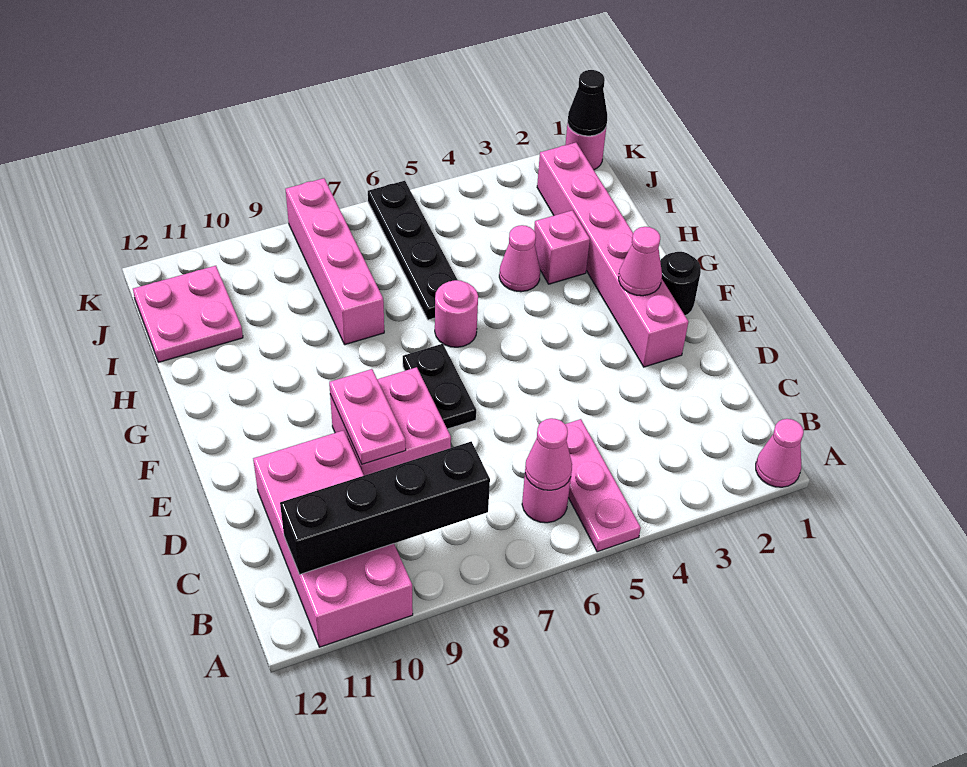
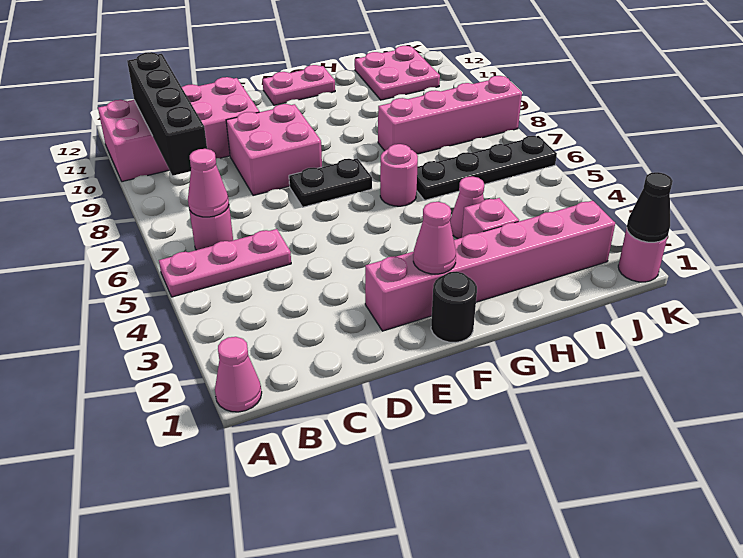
pink plate D9:E9 level 2 -> pink plate F12:G12 level 1

